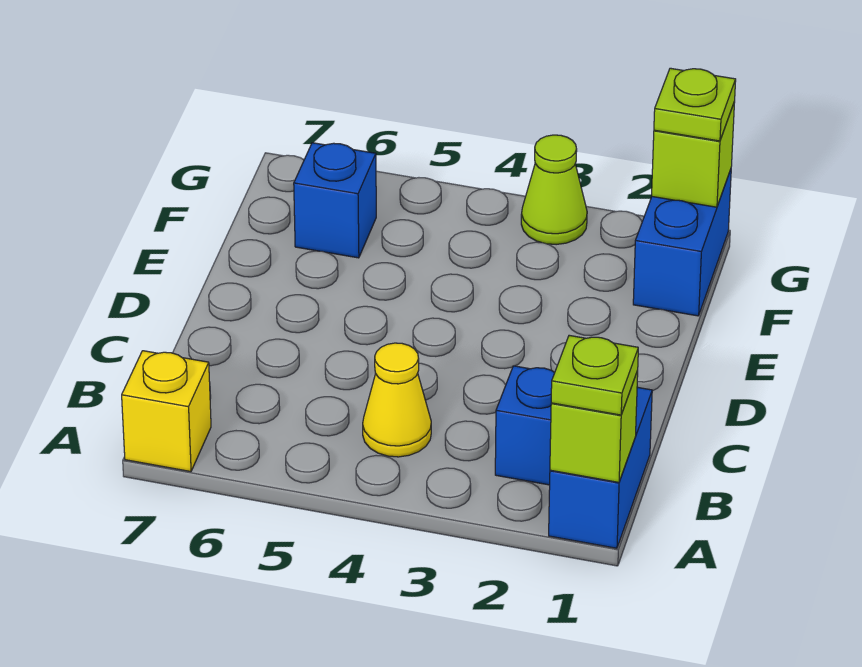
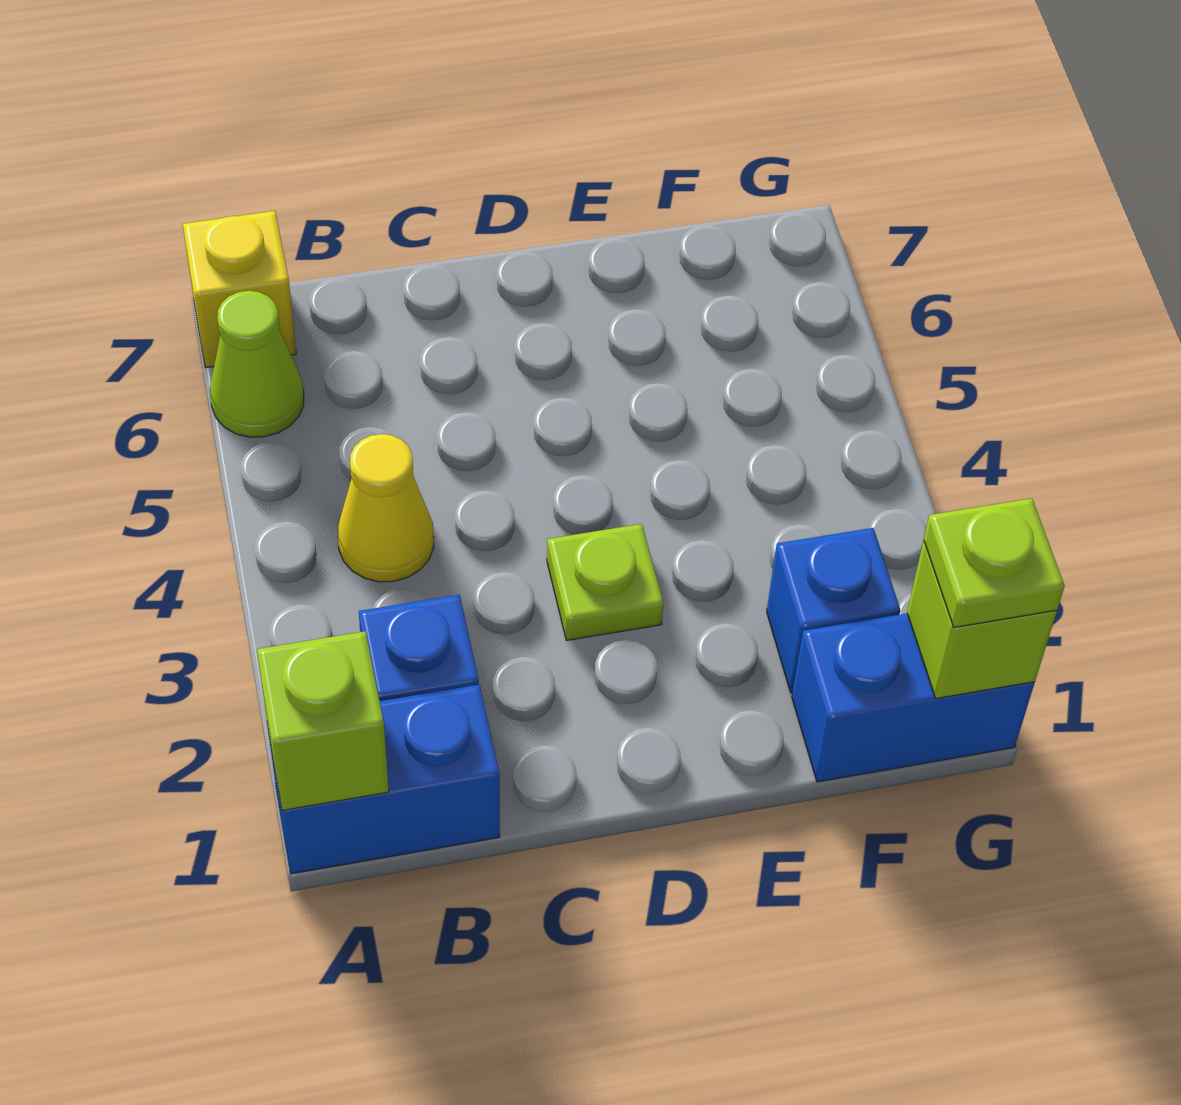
lime plate A1 level 3 -> lime plate D3 level 1
blue brick F6 level 1 -> blue brick F2 level 1
lime cone G3 level 1 -> lime cone A6 level 1

